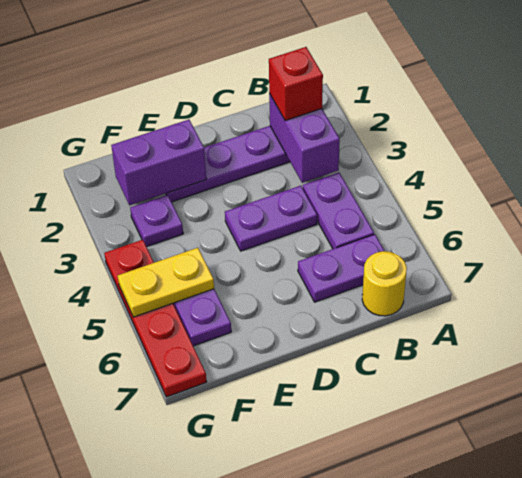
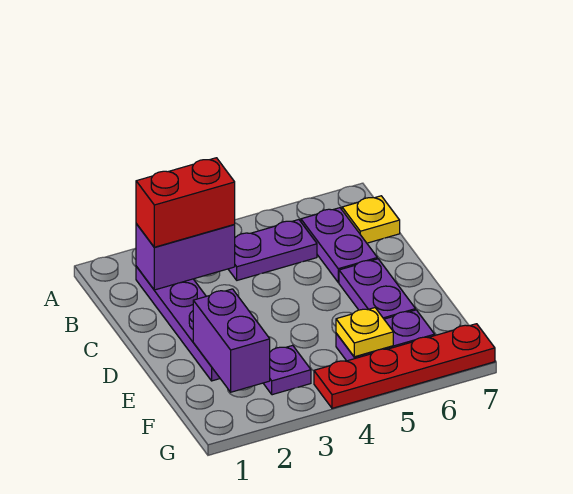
red brick B2 level 3 -> red brick B2:B3 level 3
yellow round brick B7 level 1 -> yellow plate B7 level 1
purple plate C4:D4 level 1 -> purple plate D6:E6 level 1
yellow plate F5:G5 level 2 -> yellow plate F5 level 2

